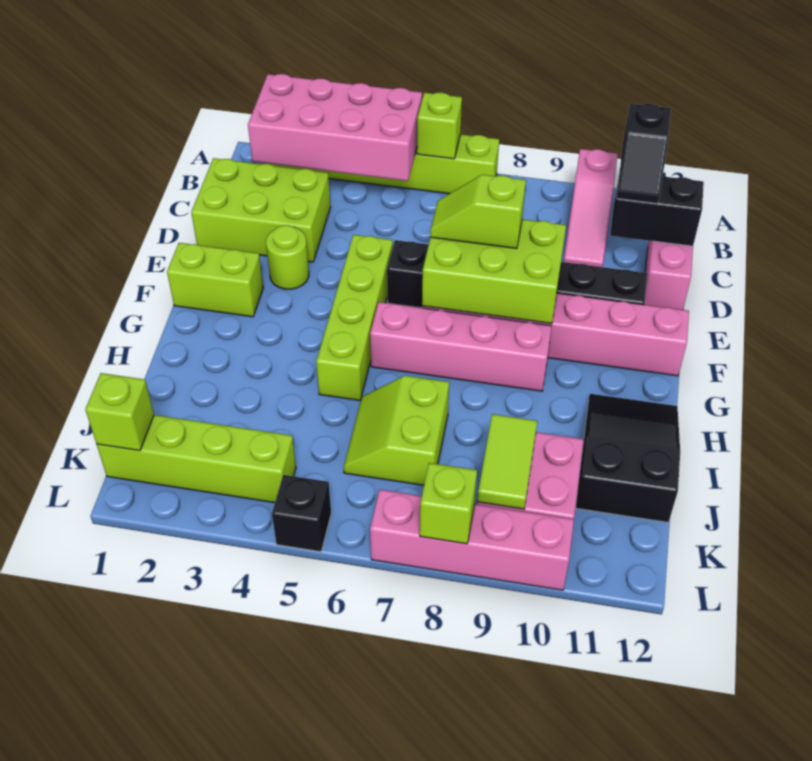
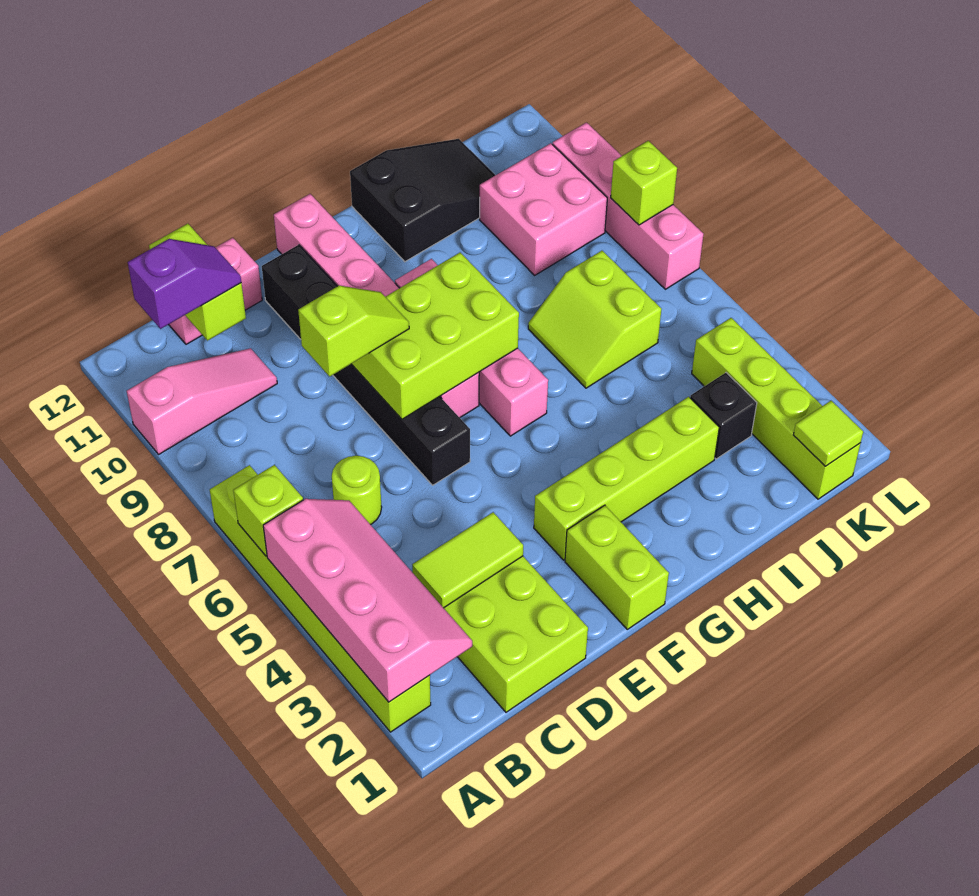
pink brick A2:B5 level 2 -> pink slope A2:B5 level 2 top A
black slope B11:C11 level 3 top B -> purple slope B11:C11 level 3 top B
black brick C11:C12 level 2 -> lime brick C11:C12 level 2
lime round brick E3 level 1 -> lime round brick C6 level 1
lime brick E5:H5 level 1 -> lime brick F3:I3 level 1
lime brick E7:F9 level 2 -> lime brick E7:G8 level 2
lime slope E7:E8 level 3 top 8 -> lime slope D8:E8 level 3 top D
black slope H11:J12 level 1 top J -> black slope H11:J12 level 1 top H
lime slope I6:J7 level 1 top 7 -> lime slope I6:J7 level 1 top J
lime tile J9:K9 level 2 -> lime tile C3:D3 level 2
lime brick K1 level 2 -> lime tile K1 level 2
black brick L5 level 1 -> black brick J3 level 1

